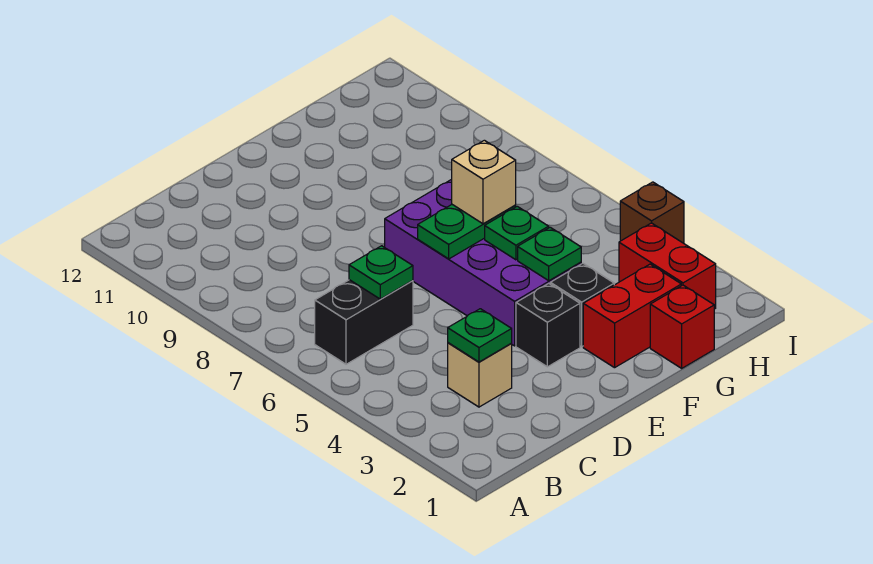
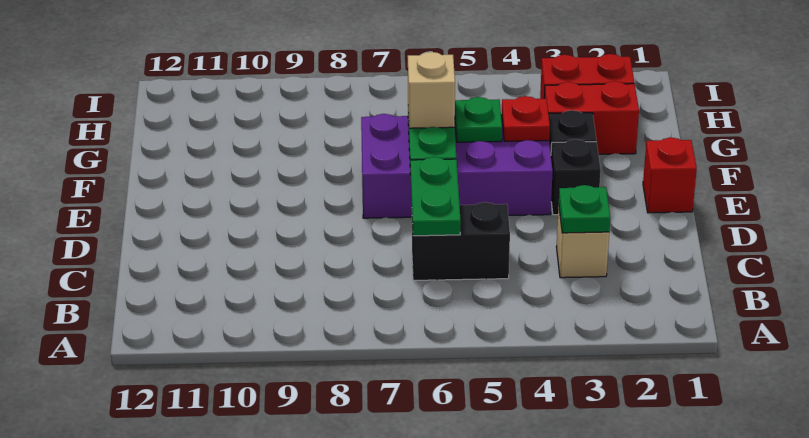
black brick B6:C6 level 1 -> black brick C5:C6 level 1
green plate C6 level 2 -> green plate C6:D6 level 2
red brick F2:G2 level 1 -> red brick G2:G3 level 1
green plate F4 level 2 -> red plate F4 level 2
red brick G1 level 1 -> red brick E1 level 1
brown brick I4 level 1 -> none

